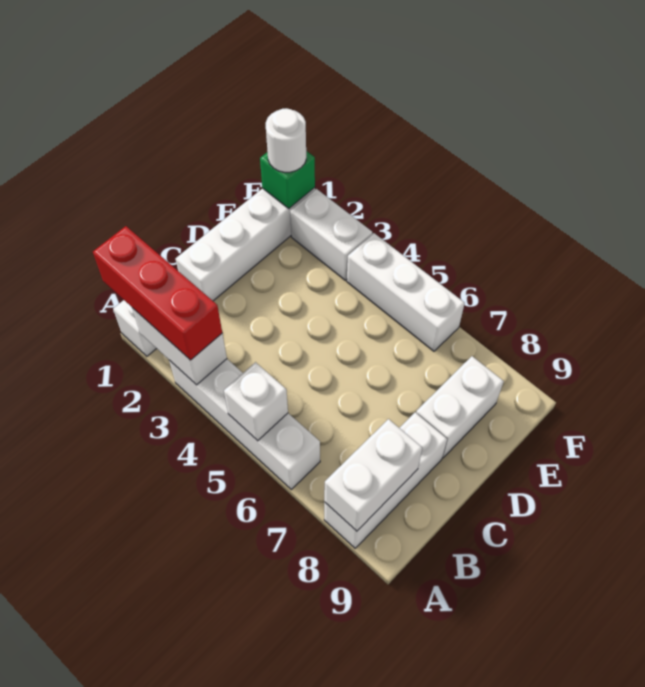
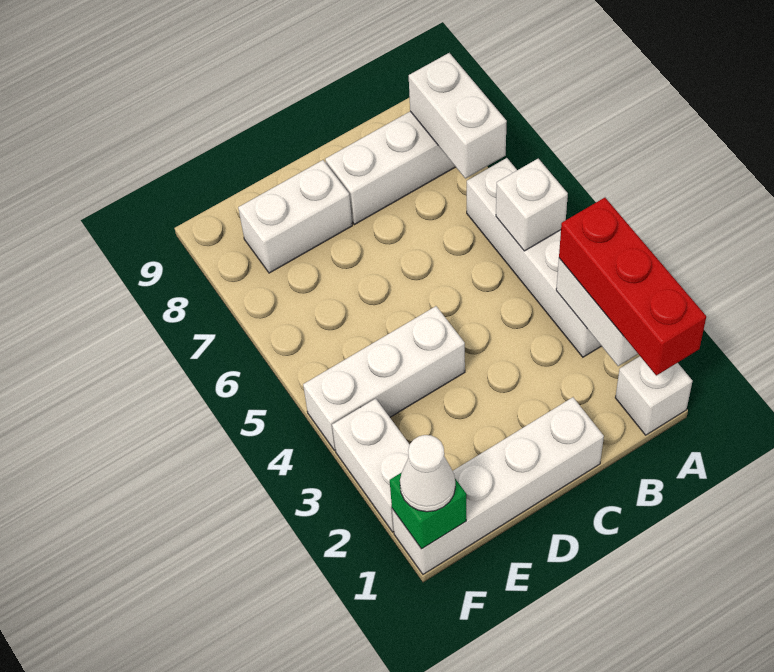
white brick A8:B8 level 2 -> white brick A7:A8 level 2
white round brick F1 level 3 -> white cone F1 level 3
white brick F4:F6 level 1 -> white brick D4:F4 level 1

